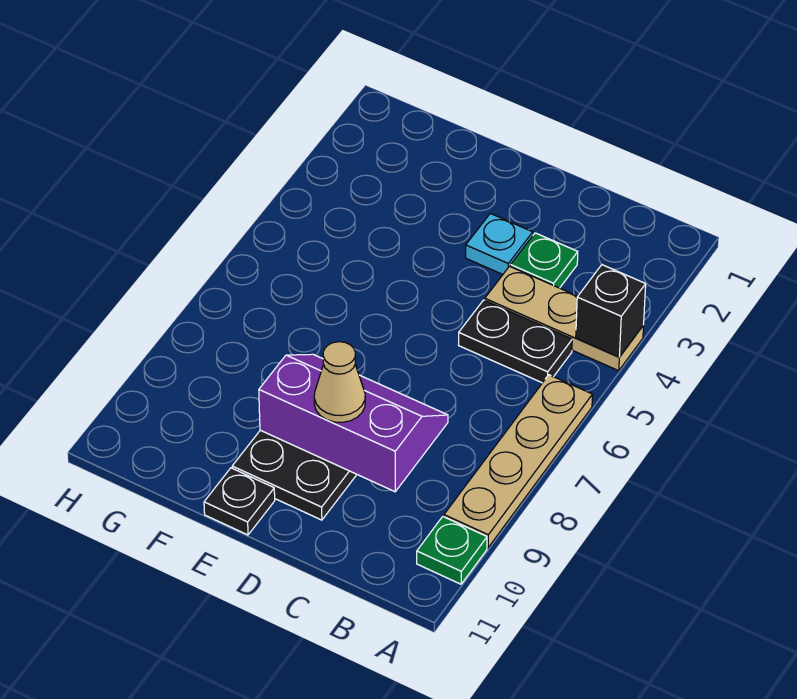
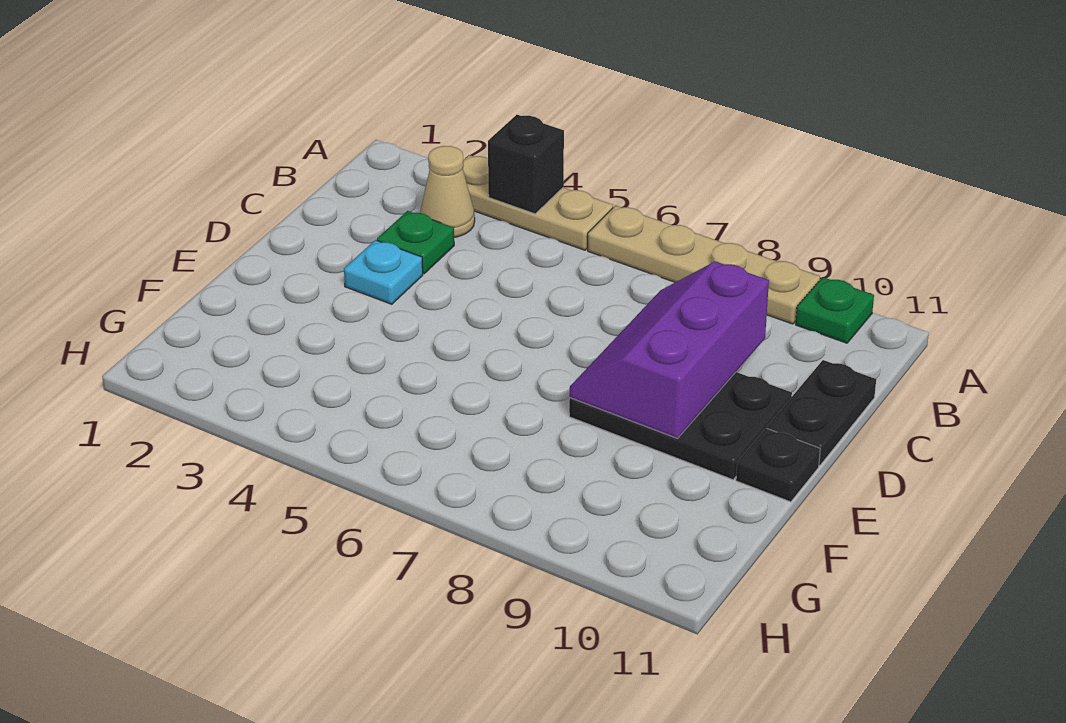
tan plate A4:C4 level 1 -> tan plate A3:A5 level 1
black plate B5:C5 level 1 -> black plate C11:D11 level 1
tan cone D9 level 3 -> tan cone B3 level 1

